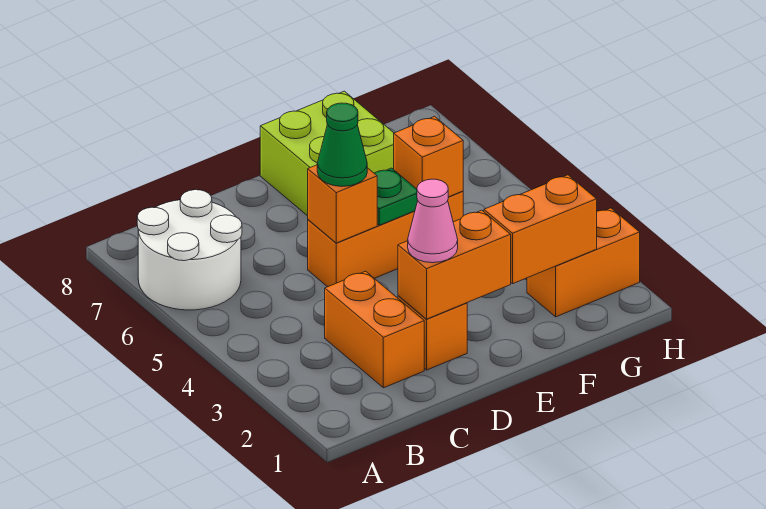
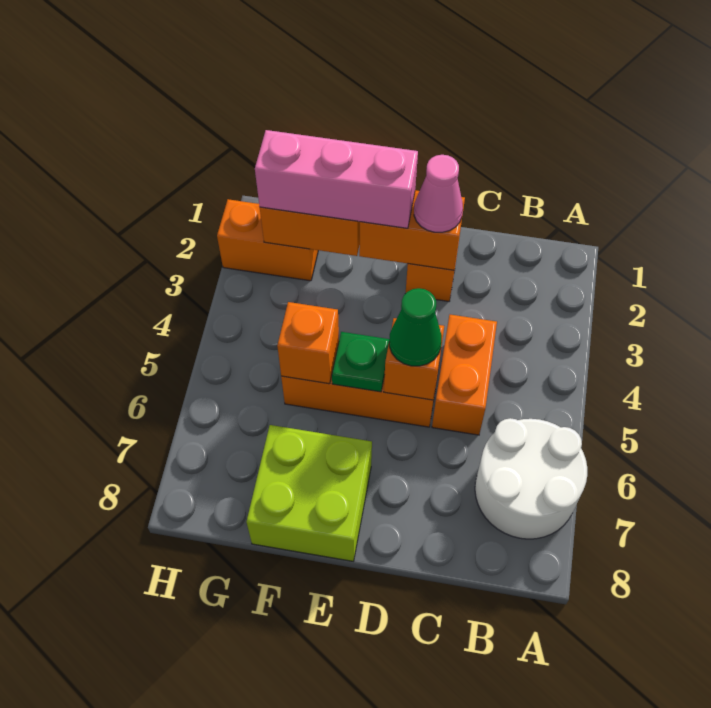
orange brick C2:C3 level 1 -> orange brick C4:C5 level 1
none -> pink brick E2:G2 level 3

